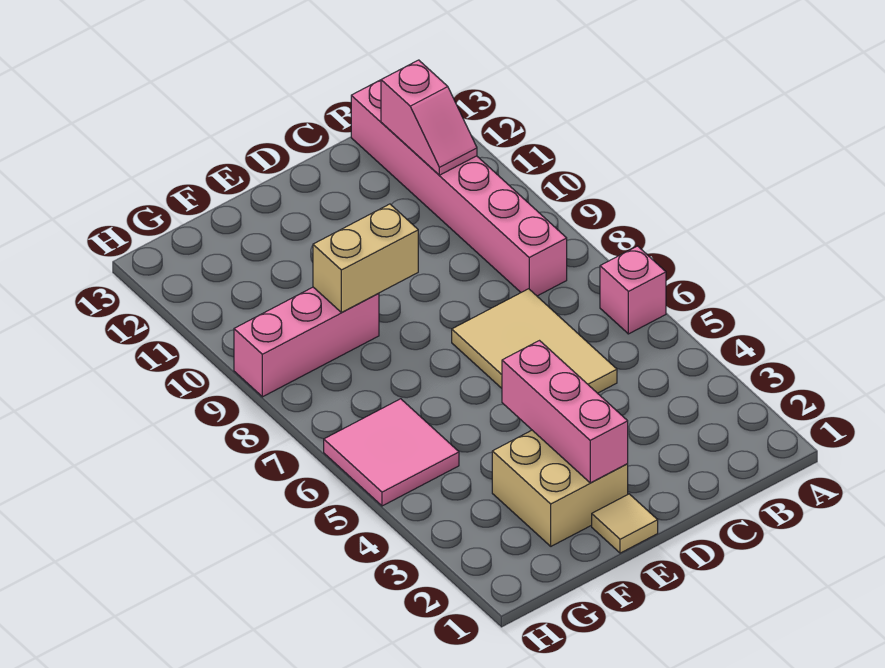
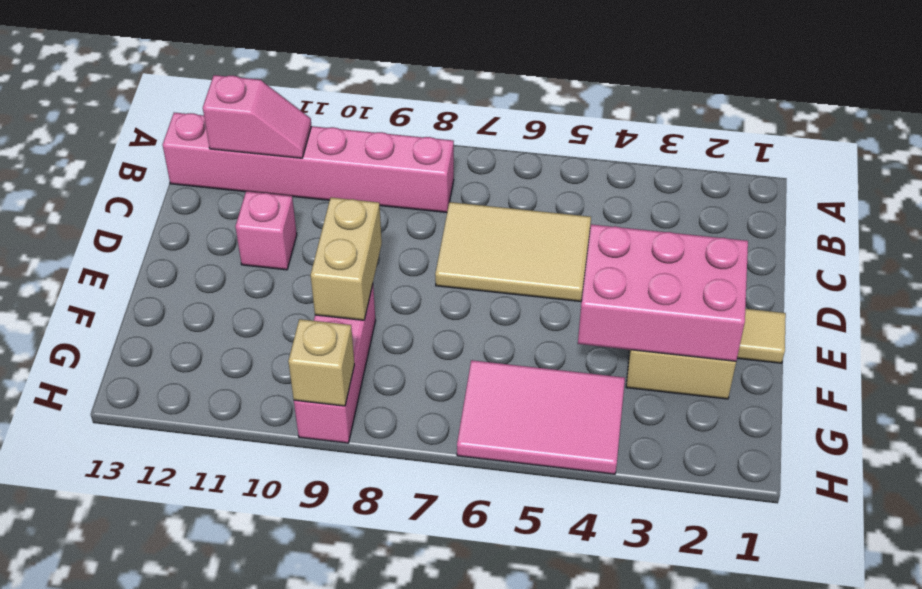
pink brick A6 level 1 -> pink brick D11 level 1
pink brick E2:E4 level 2 -> pink brick E2:F4 level 2
pink tile G5:H6 level 1 -> pink tile G4:H6 level 1
none -> tan brick H9 level 2

